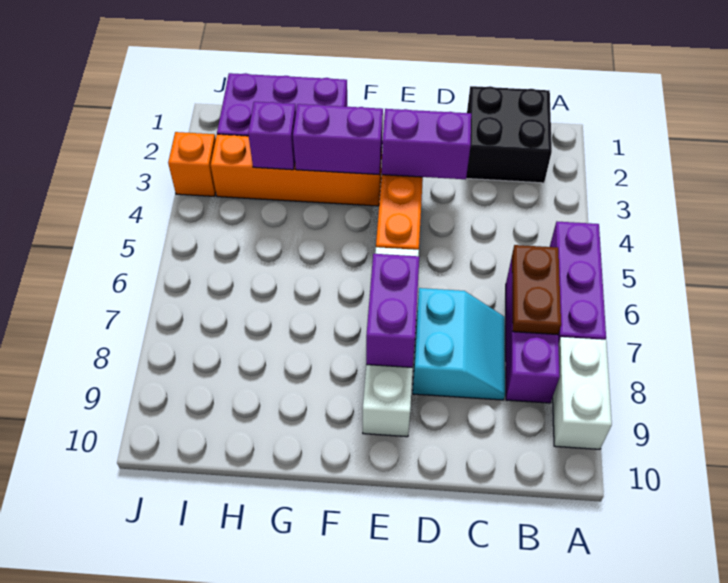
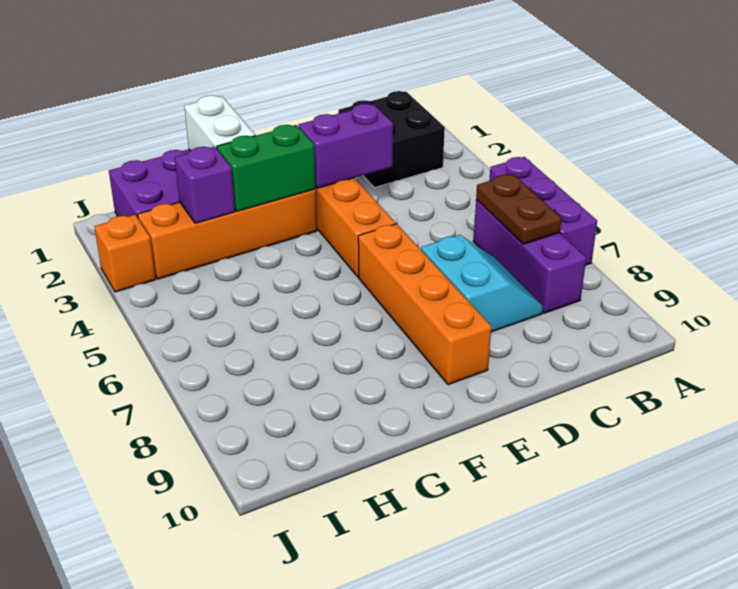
white brick A8:A9 level 1 -> white brick G1:G2 level 2
white brick E6:E9 level 1 -> orange brick E6:E9 level 1
purple brick E7:E8 level 2 -> none
purple brick F3:G3 level 2 -> green brick F3:G3 level 2

